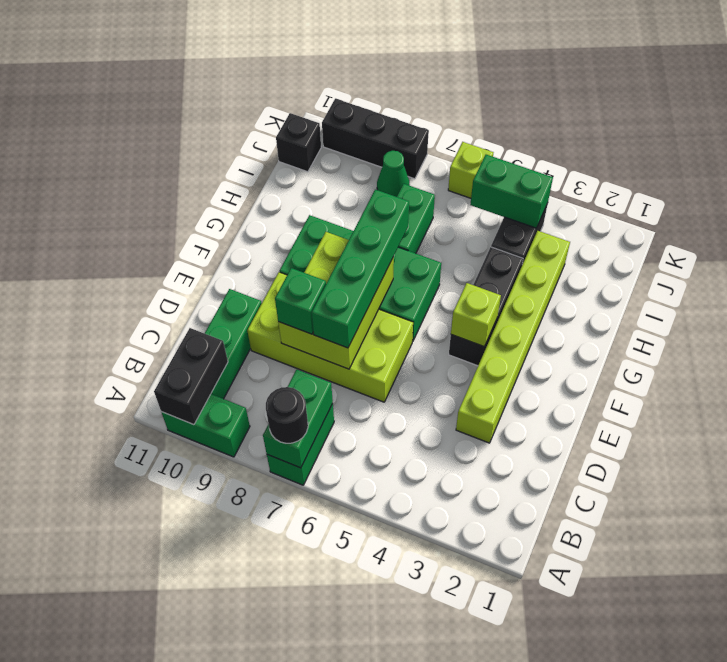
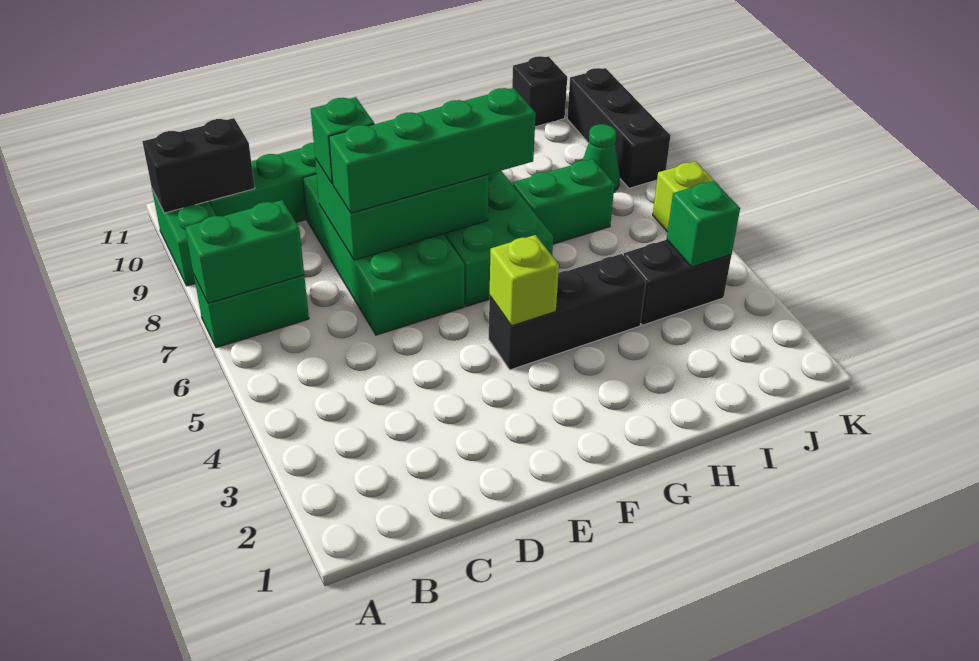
black round brick A7 level 3 -> none
lime brick D3:I3 level 1 -> none
lime brick D6:E9 level 1 -> green brick D6:E9 level 1
lime brick D7:F8 level 2 -> green brick D7:F8 level 2
green brick J4:J5 level 2 -> green brick J4 level 2

